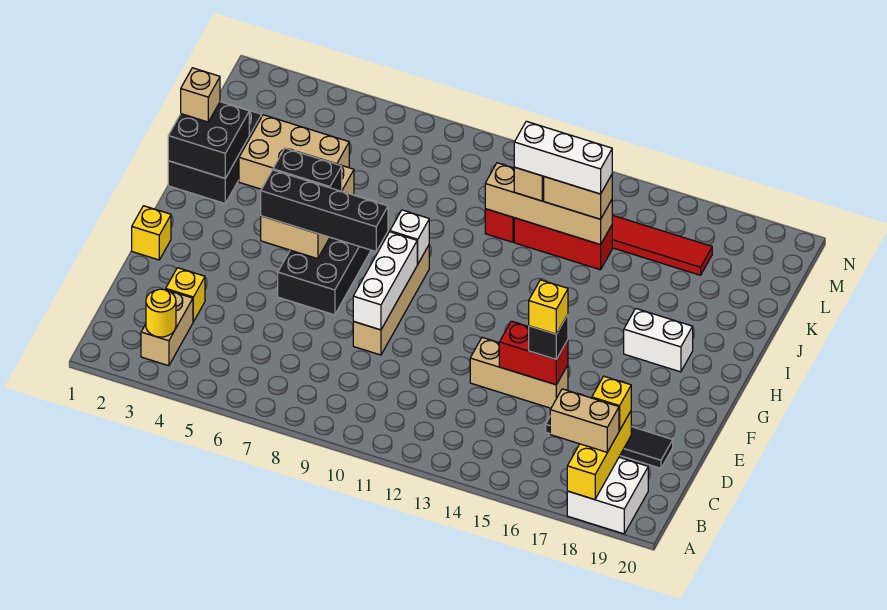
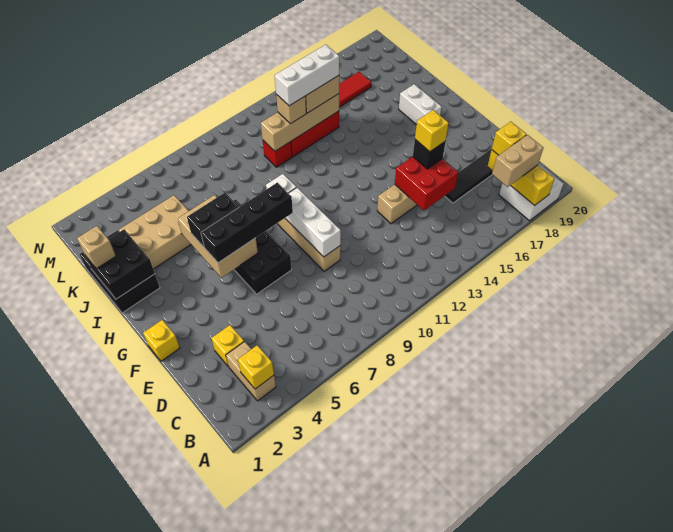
yellow round brick B3 level 2 -> yellow brick B3 level 2
red brick E14:E15 level 2 -> red brick D14:E15 level 2
white brick H17:H18 level 1 -> white brick H18:I18 level 1

